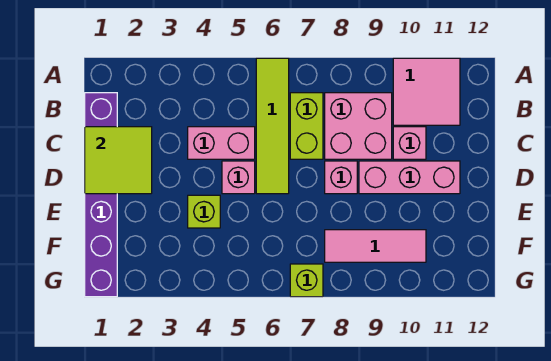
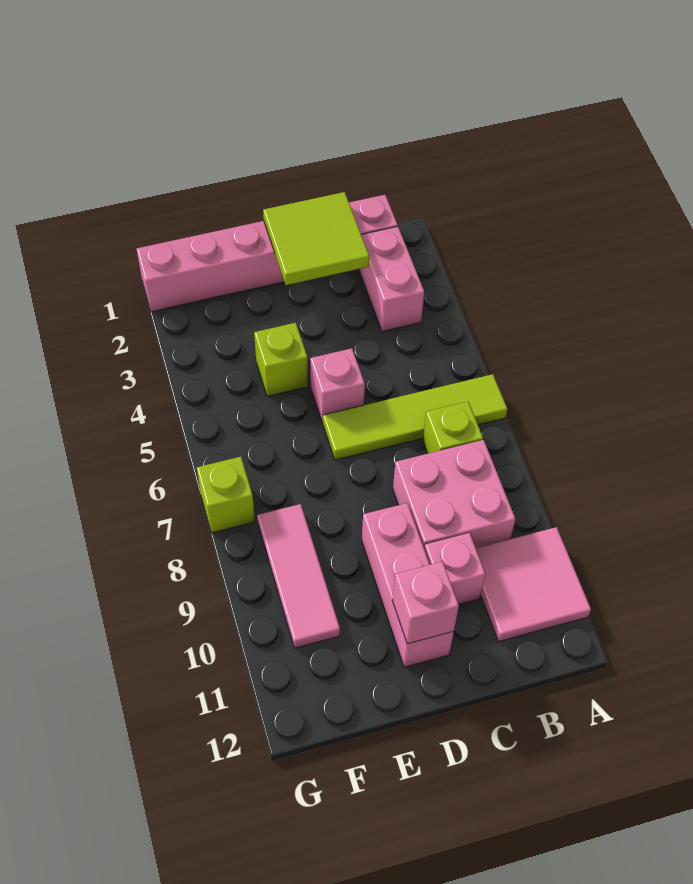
purple brick B1:G1 level 1 -> pink brick B1:G1 level 1
lime brick B7:C7 level 1 -> lime brick B7 level 1
pink brick C4:C5 level 1 -> pink brick B2:B3 level 1
pink brick D8 level 1 -> pink brick D11 level 2

